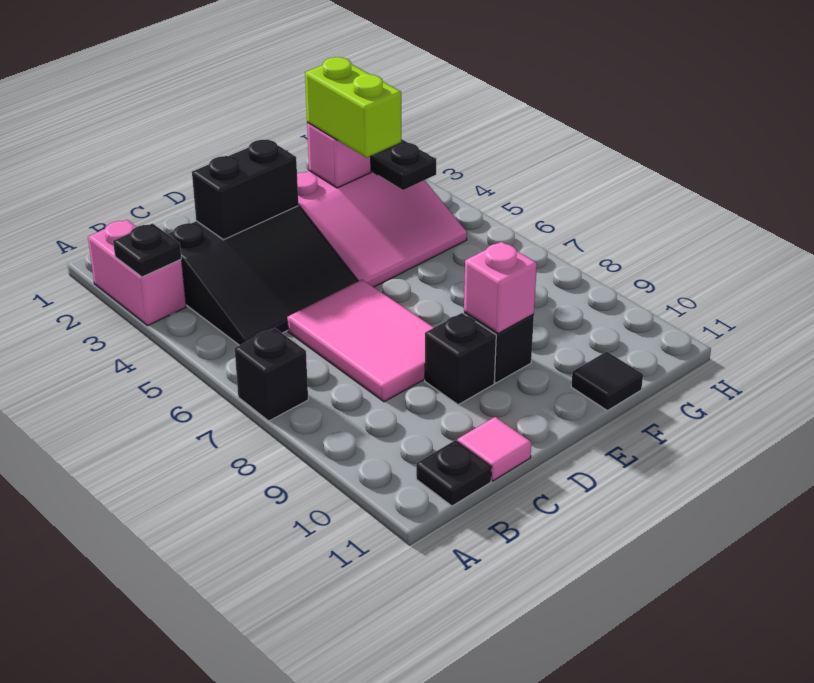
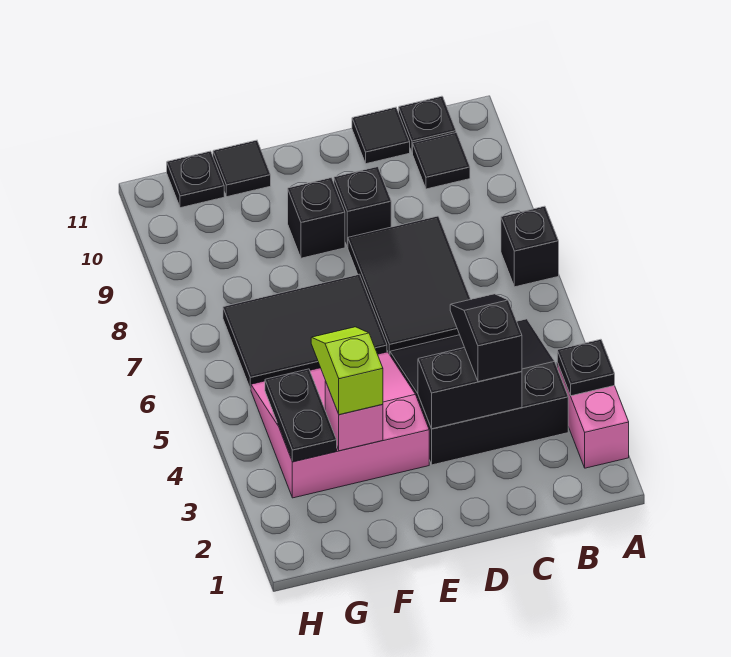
none -> black tile B10 level 1
none -> black slope C3:C4 level 3 top 3
pink tile C6:D8 level 1 -> black tile C6:D8 level 1
pink tile C11 level 1 -> black tile C11 level 1
none -> black tile E6:G7 level 1
pink brick E9 level 2 -> none
lime brick F3:F4 level 3 -> lime slope F3:F4 level 3 top 3
none -> black plate G11 level 1

